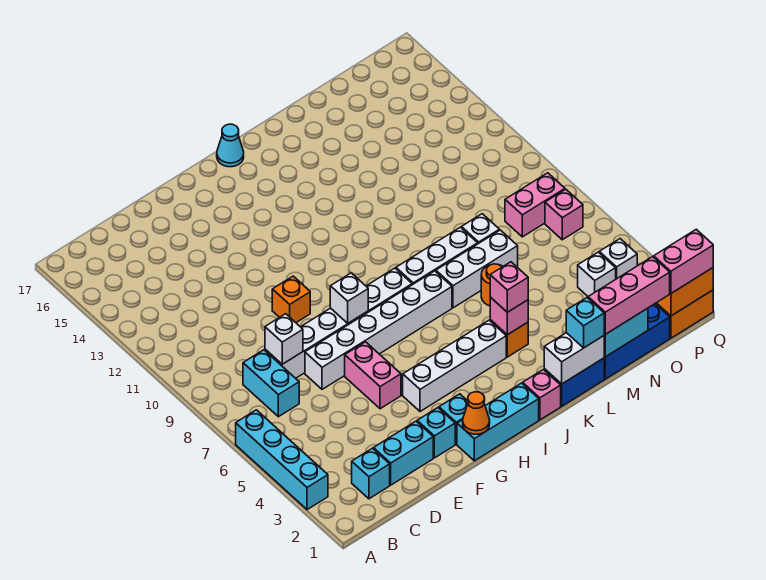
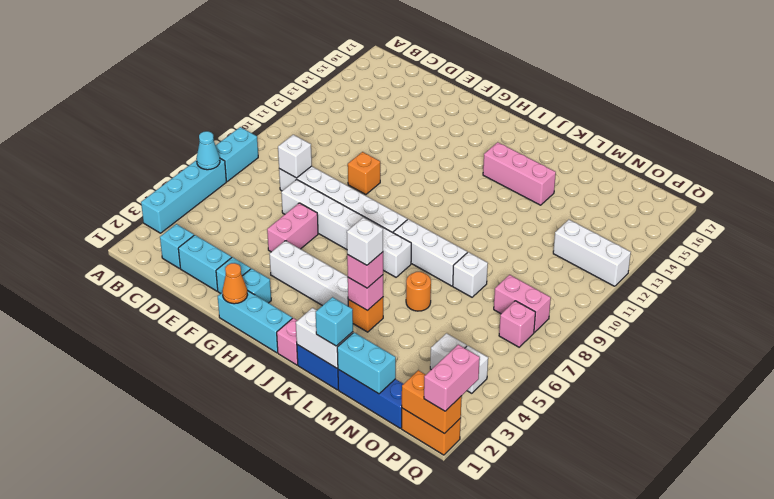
cyan brick C7:C8 level 1 -> cyan brick A7:A8 level 1
white brick G8 level 2 -> white brick K4 level 4
cyan cone I17 level 1 -> cyan cone A6 level 2
white brick K7:M7 level 1 -> white brick O12:Q12 level 1
pink brick M1:O1 level 3 -> pink brick J14:L14 level 1
pink brick P1:Q1 level 3 -> pink brick Q1:Q2 level 3

